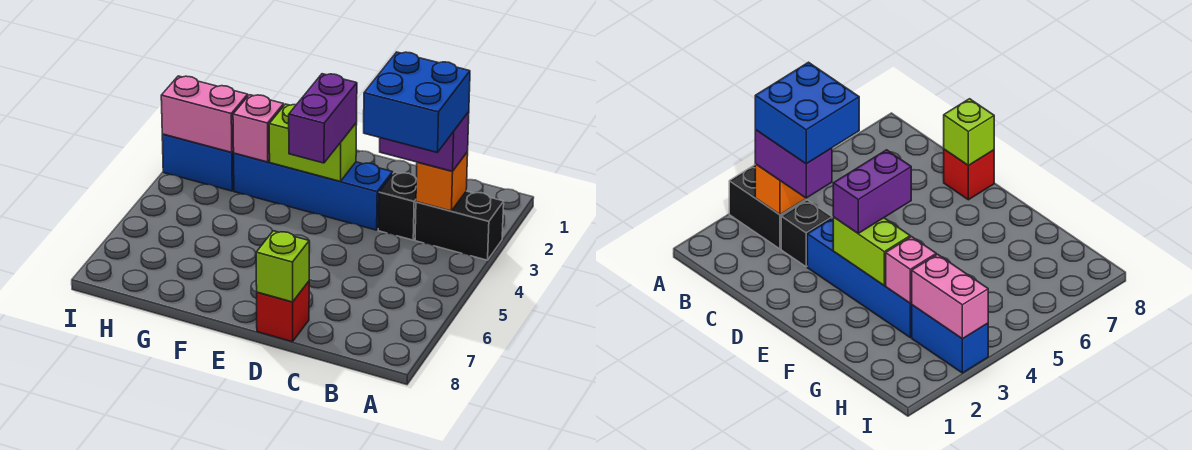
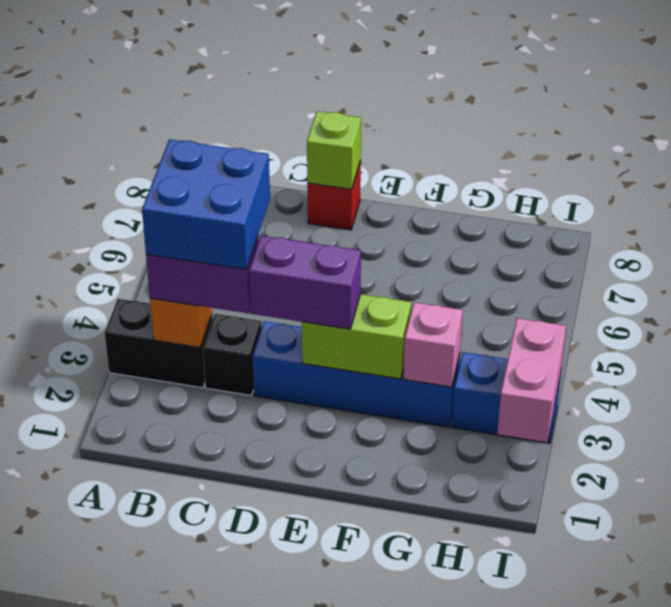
purple brick E3:E4 level 3 -> purple brick D3:E3 level 3
pink brick H3:I3 level 2 -> pink brick I2:I3 level 2

